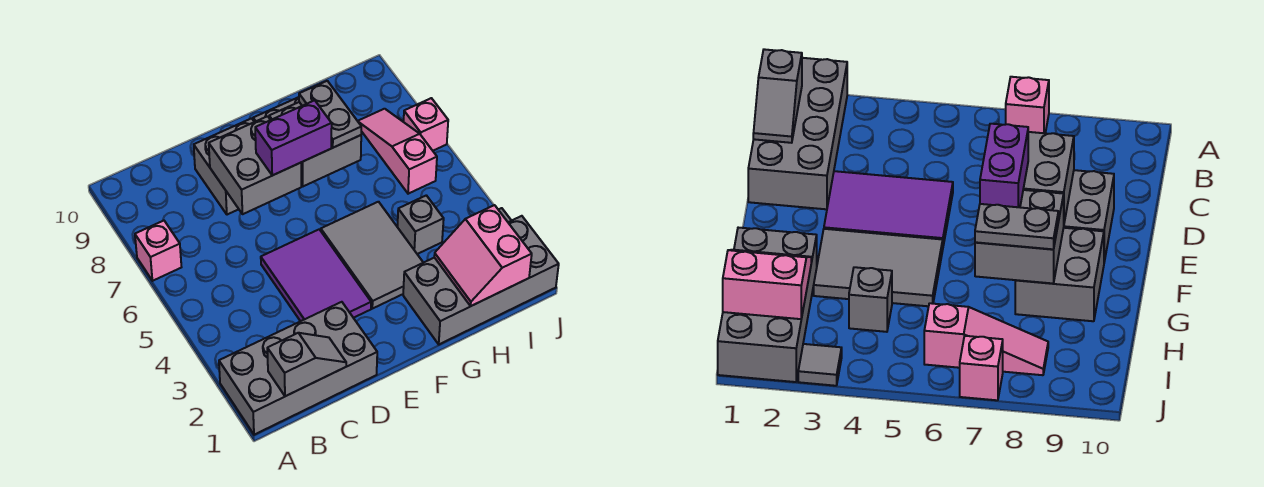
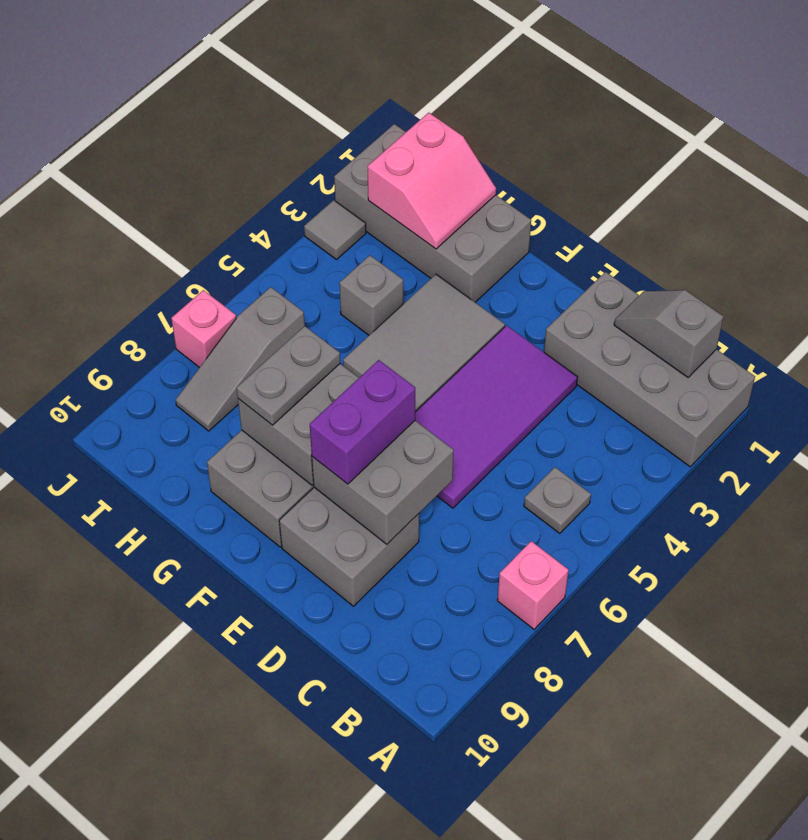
none -> grey plate B5 level 1
purple tile D3:E5 level 1 -> purple tile D3:E6 level 1
purple brick E7:F7 level 3 -> purple brick E7:E8 level 3
pink slope I6:I8 level 1 top 6 -> grey slope I6:I8 level 1 top 6

